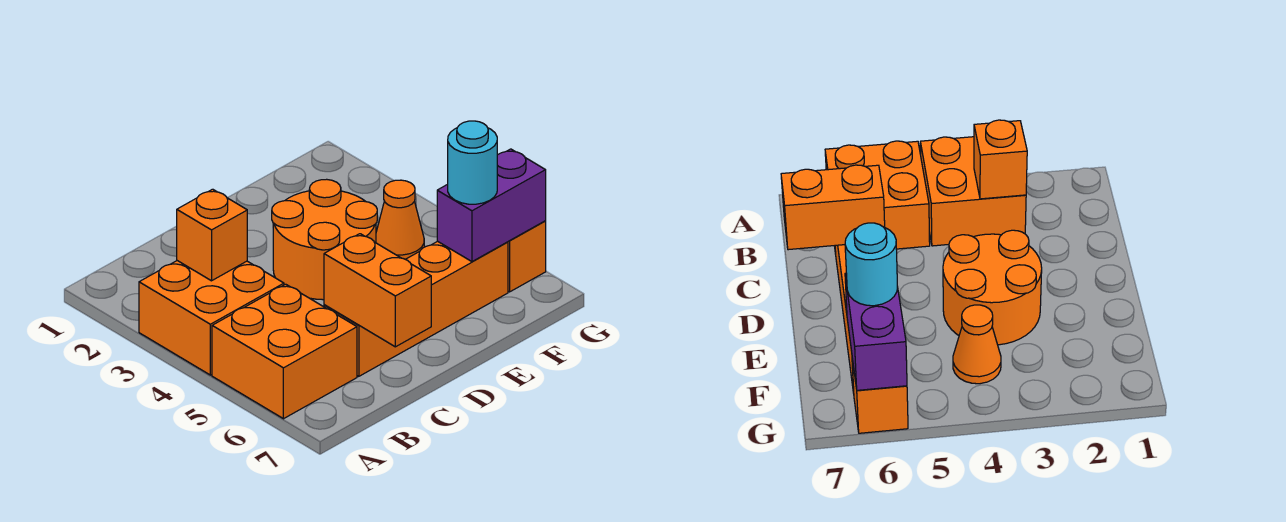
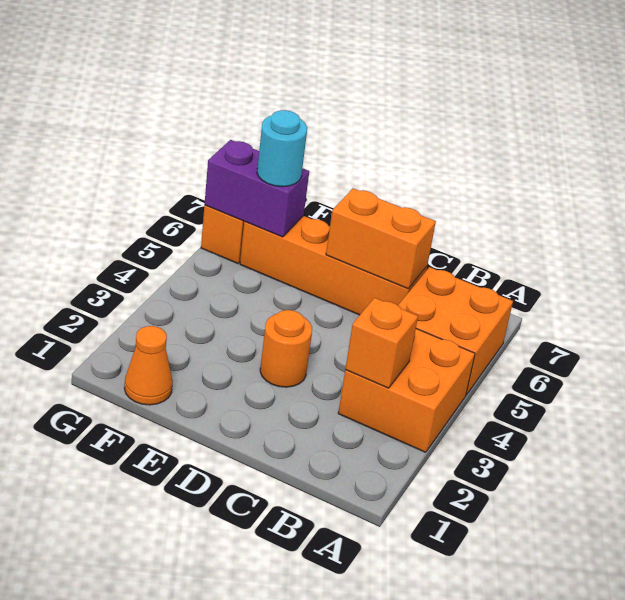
orange brick C6:C7 level 2 -> orange brick C6:D6 level 2
orange round brick D3:E4 level 1 -> orange round brick D3 level 1
orange cone F4 level 1 -> orange cone F1 level 1

